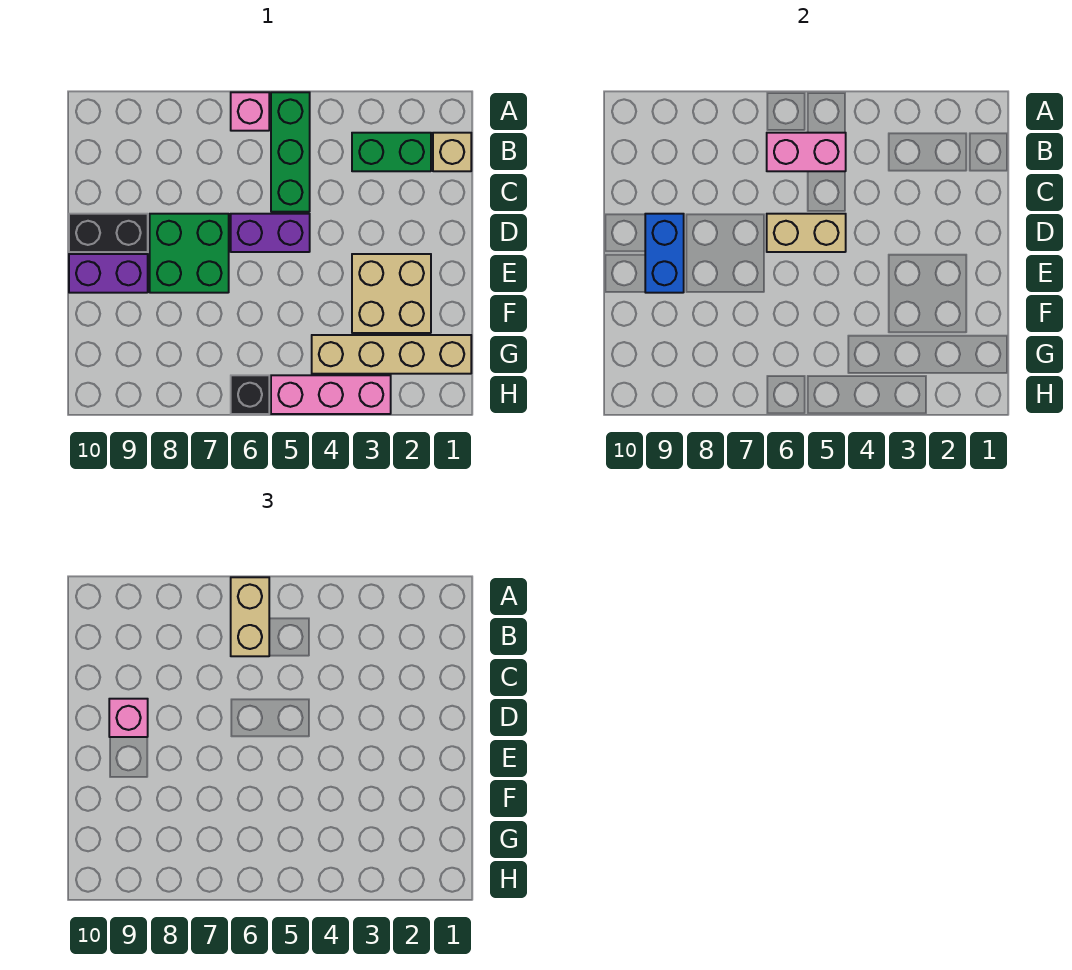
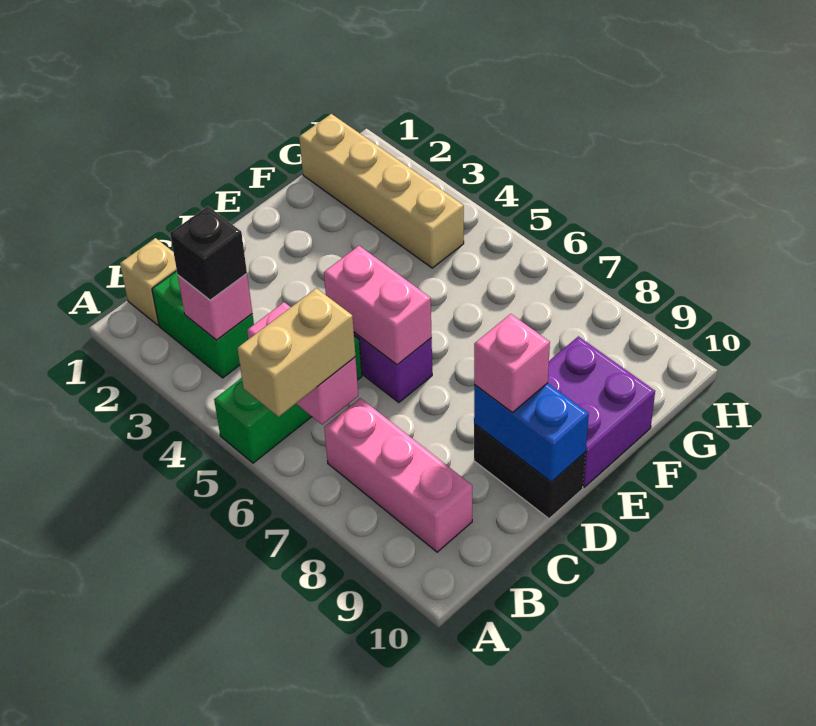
pink brick A6 level 1 -> pink brick B3 level 2
tan brick D5:D6 level 2 -> pink brick D5:D6 level 2
green brick D7:E8 level 1 -> none
blue brick D9:E9 level 2 -> blue brick D9:D10 level 2
tan brick E2:F3 level 1 -> none
purple brick E9:E10 level 1 -> purple brick E9:F10 level 1
pink brick H3:H5 level 1 -> pink brick B7:B9 level 1
black brick H6 level 1 -> black brick B3 level 3

